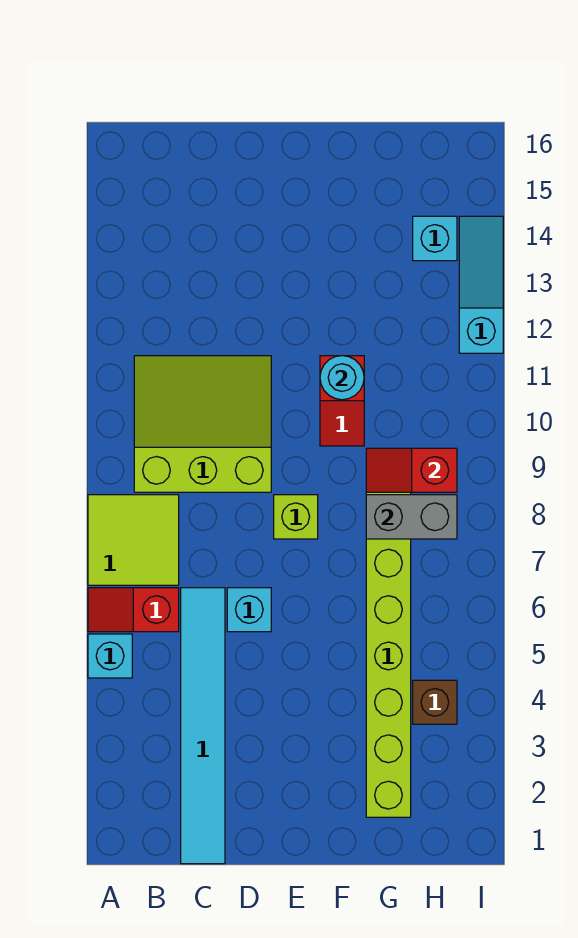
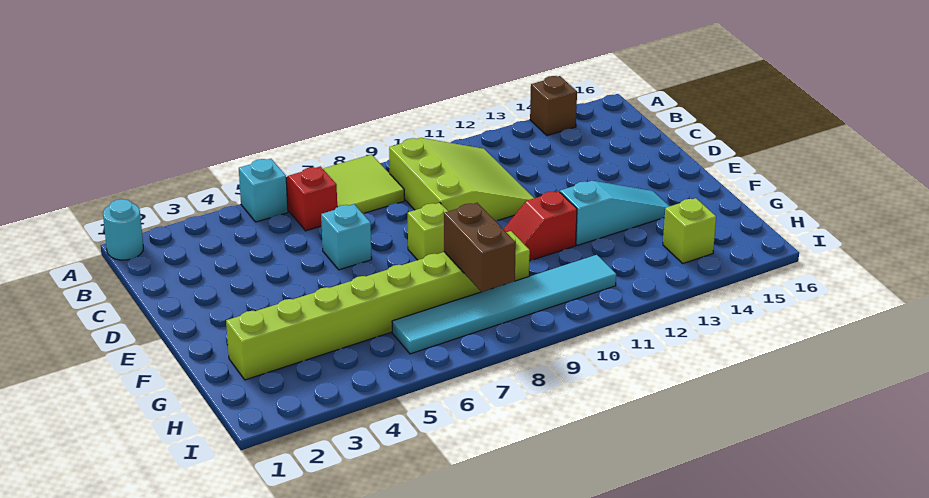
cyan tile C1:C6 level 1 -> cyan tile H6:H11 level 1
cyan round brick F11 level 2 -> cyan round brick A1 level 1
grey brick G8:H8 level 2 -> brown brick G8:H8 level 2
red slope G9:H9 level 2 top H -> none
brown brick H4 level 1 -> brown brick A14 level 1
cyan brick H14 level 1 -> lime brick H14 level 1
cyan slope I12:I14 level 1 top 12 -> cyan slope F12:F14 level 1 top 12

